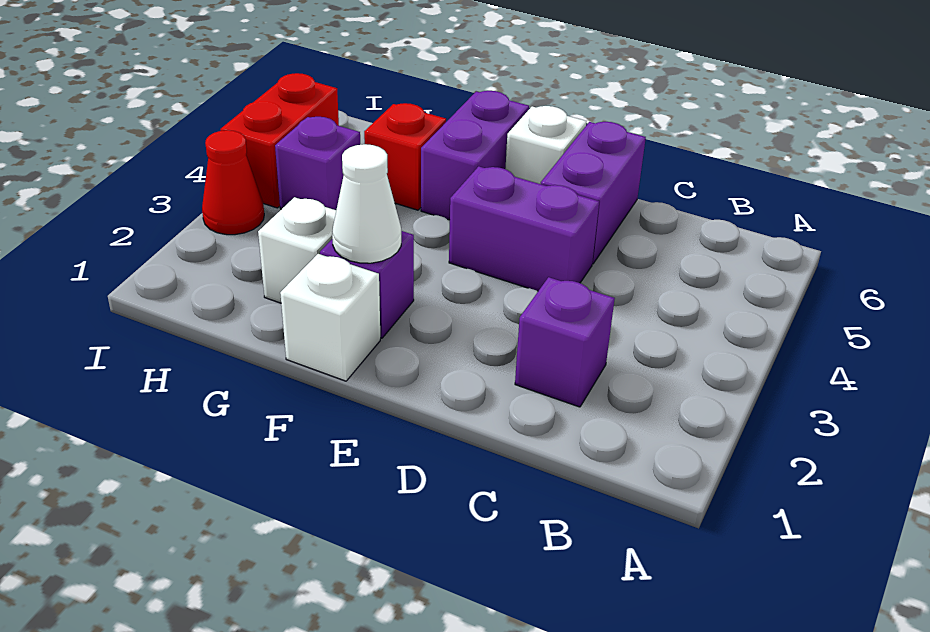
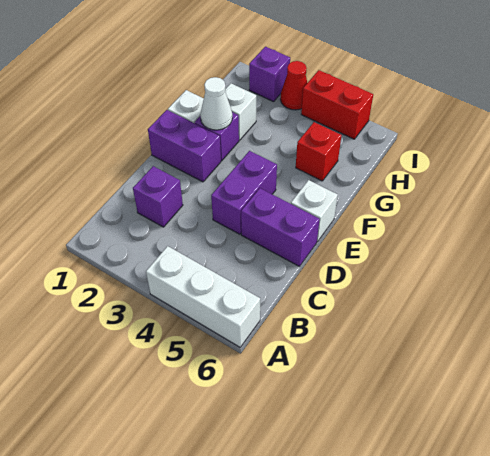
none -> white brick A4:A6 level 1
purple brick F5:F6 level 1 -> purple brick E1:E2 level 1
purple brick H4 level 1 -> purple brick I2 level 1

